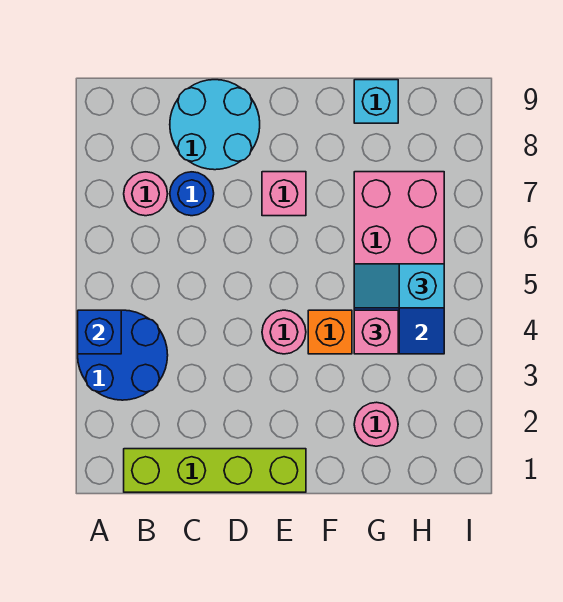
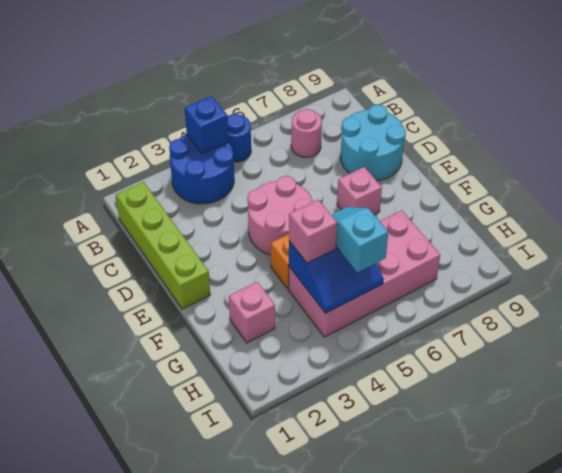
blue round brick C7 level 1 -> blue round brick A5 level 1
pink round brick E4 level 1 -> pink round brick D4:E5 level 1
pink round brick G2 level 1 -> pink brick G2 level 1
cyan brick G9 level 1 -> none

